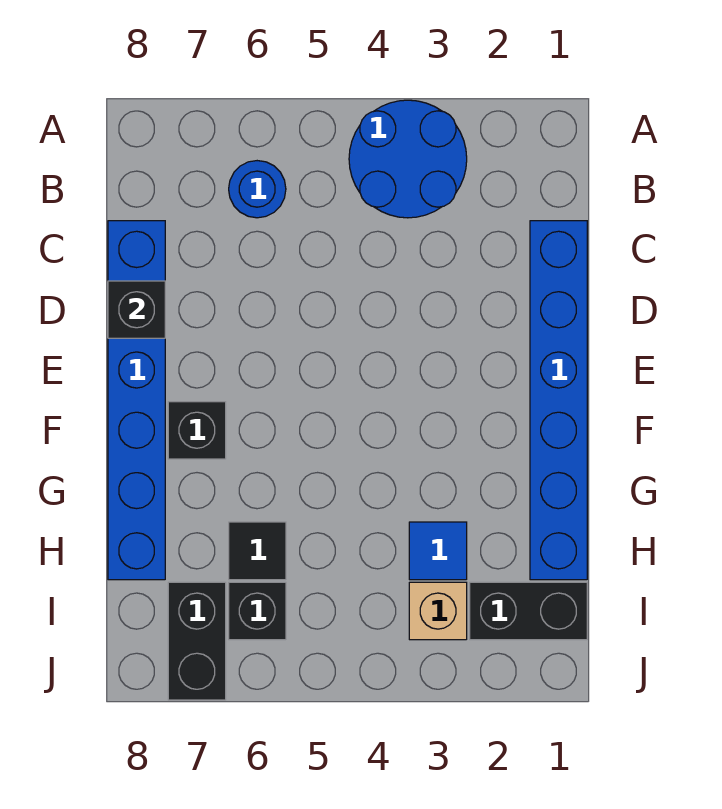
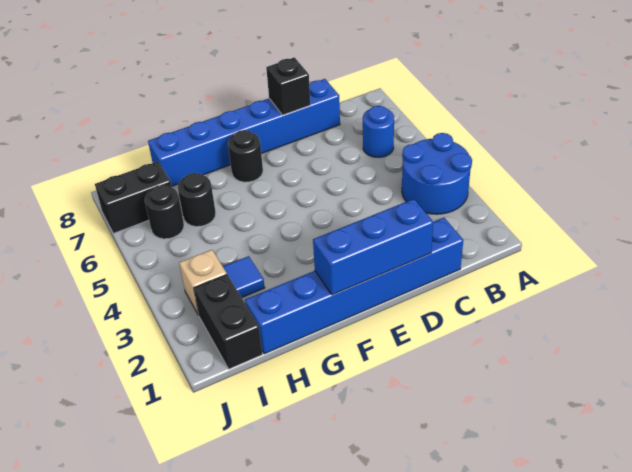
none -> blue brick D1:F1 level 2
black brick F7 level 1 -> black round brick F7 level 1
black tile H6 level 1 -> black round brick H6 level 1
black brick I6 level 1 -> black round brick I6 level 1

